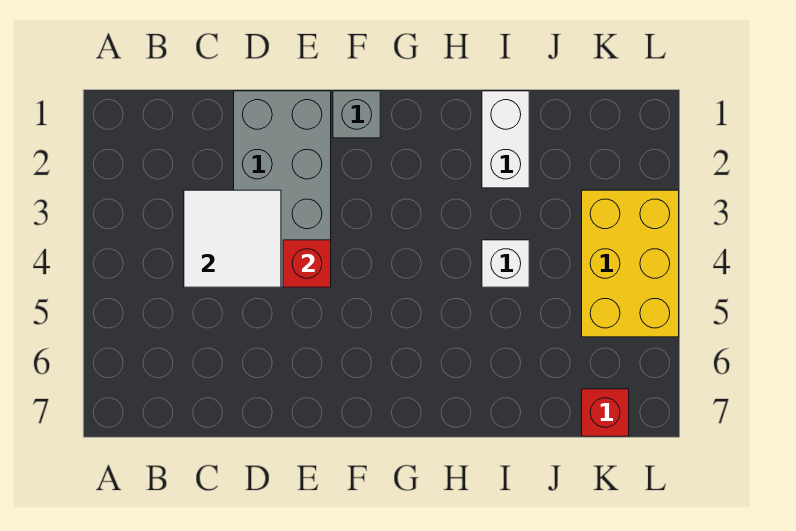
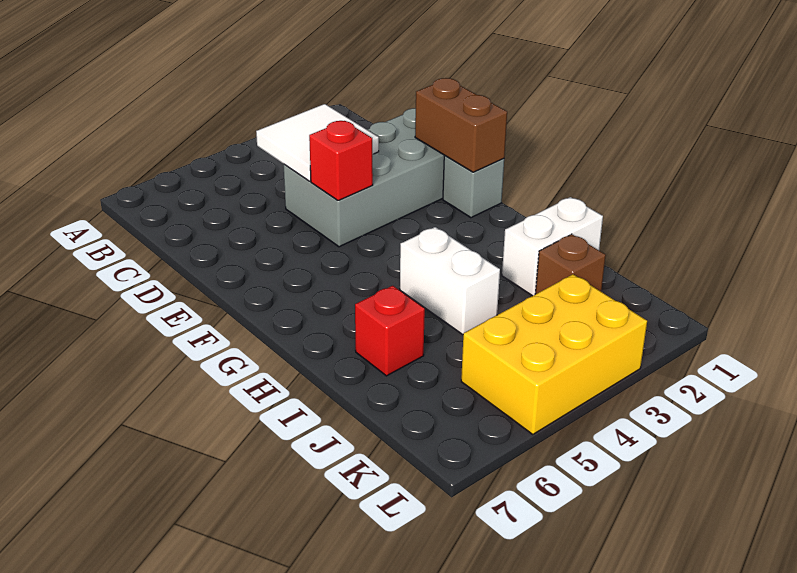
none -> brown brick E1:F1 level 2
white brick I4 level 1 -> white brick H4:I4 level 1
none -> brown brick J2 level 1
red brick K7 level 1 -> red brick I6 level 1

